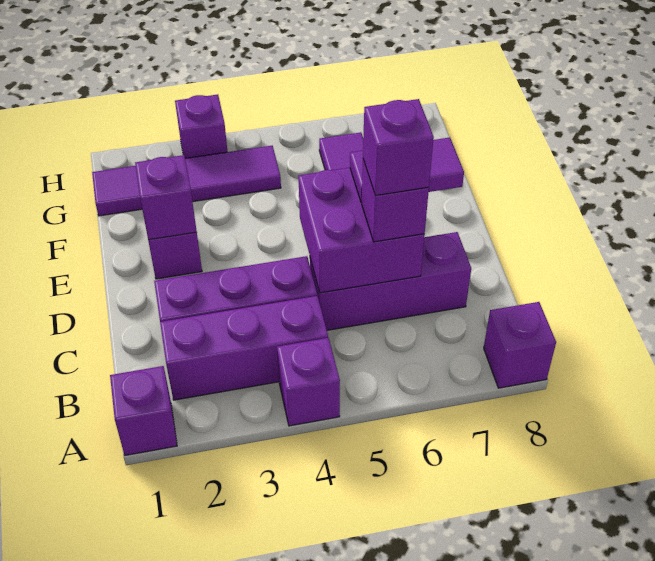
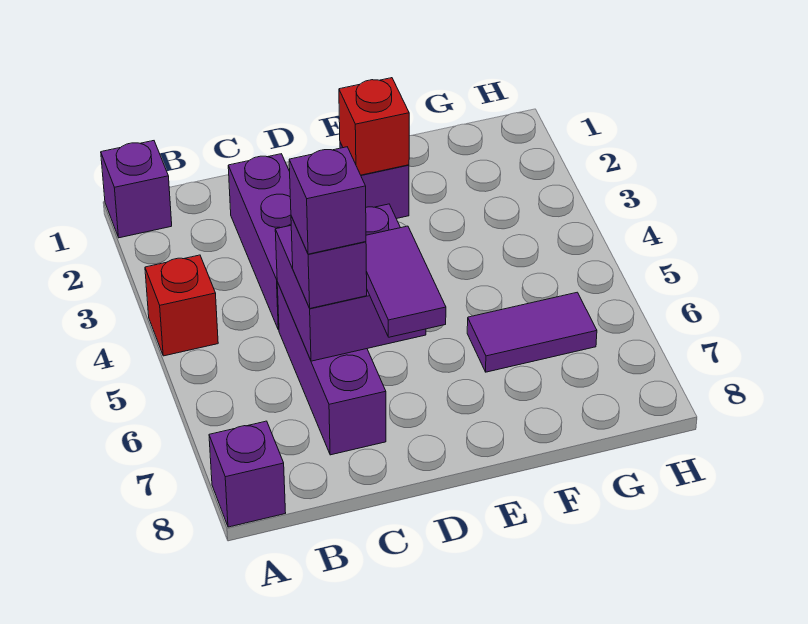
purple brick A4 level 1 -> red brick A4 level 1
purple brick B2:B4 level 1 -> none
purple brick E2 level 2 -> red brick E2 level 2
purple tile G1:G4 level 1 -> none
purple brick H3 level 1 -> none

